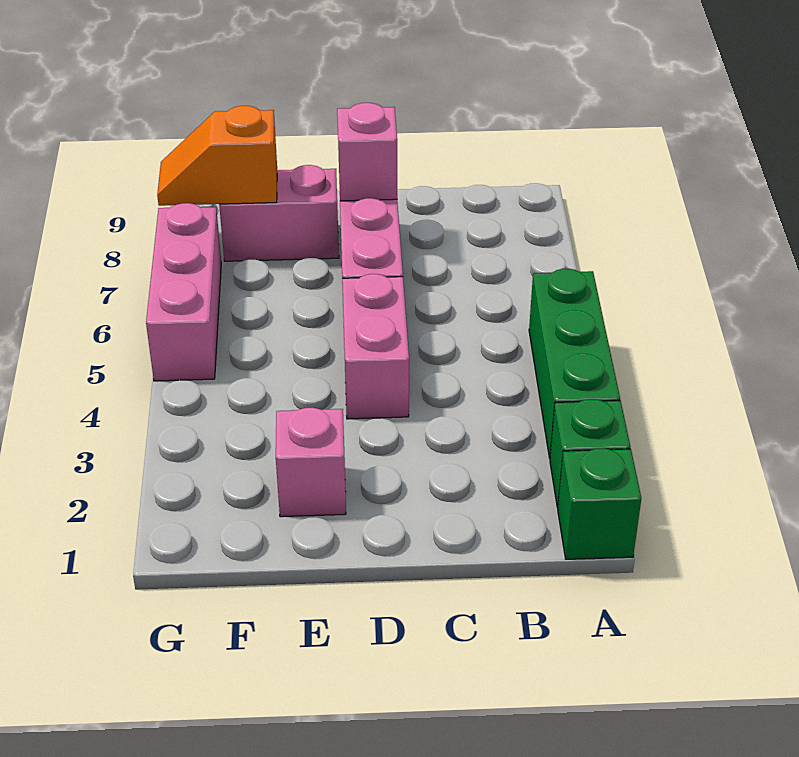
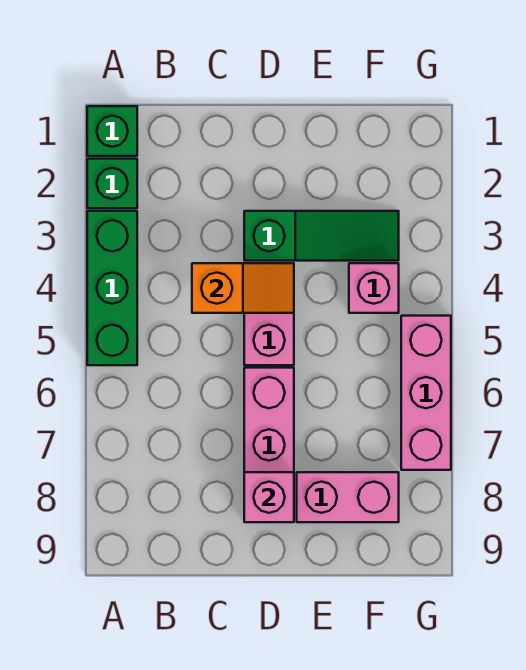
none -> green slope D3:F3 level 1 top D
pink brick E2 level 1 -> pink brick F4 level 1
orange slope F8:G8 level 2 top F -> orange slope C4:D4 level 2 top C

